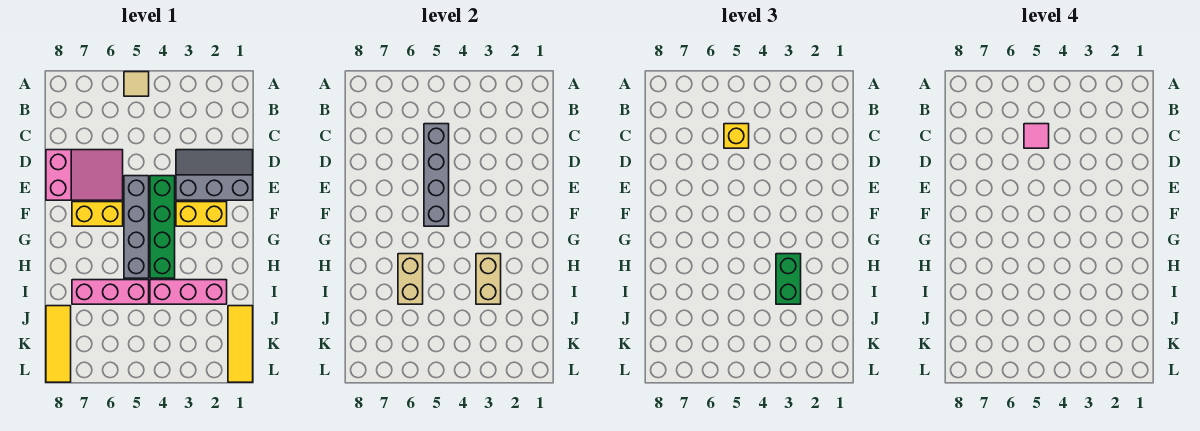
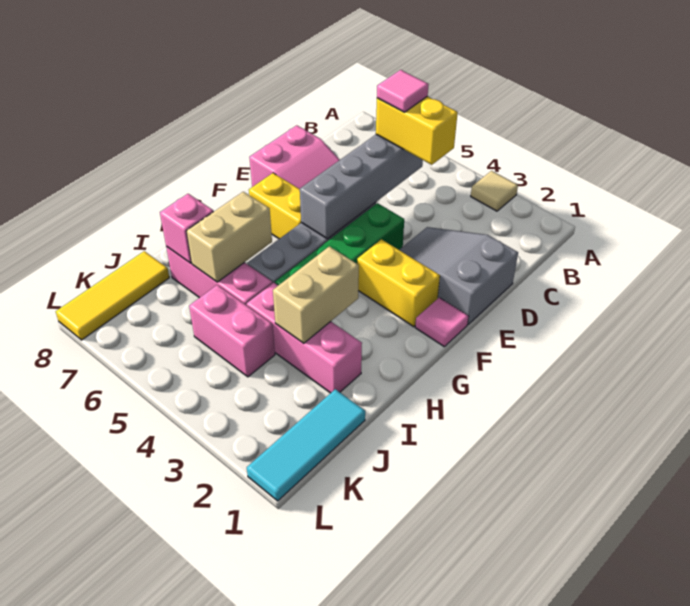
tan tile A5 level 1 -> tan tile A3 level 1
yellow brick C5 level 3 -> yellow brick C4:C5 level 3
grey slope D1:E3 level 1 top E -> grey slope D1:E3 level 1 top 1
none -> pink tile F1 level 1
green brick H3:I3 level 3 -> none
none -> pink brick I7 level 2
yellow tile J1:L1 level 1 -> cyan tile J1:L1 level 1
none -> pink brick J4:J5 level 1

